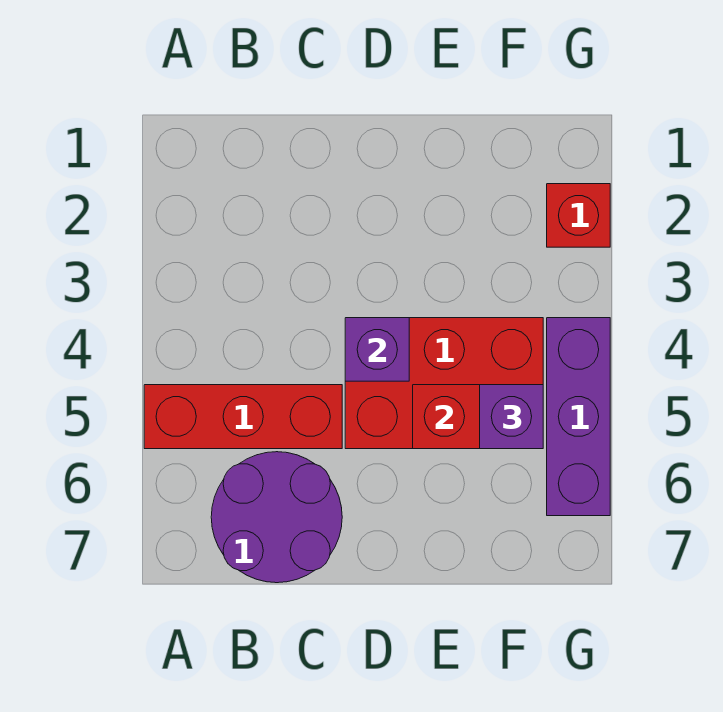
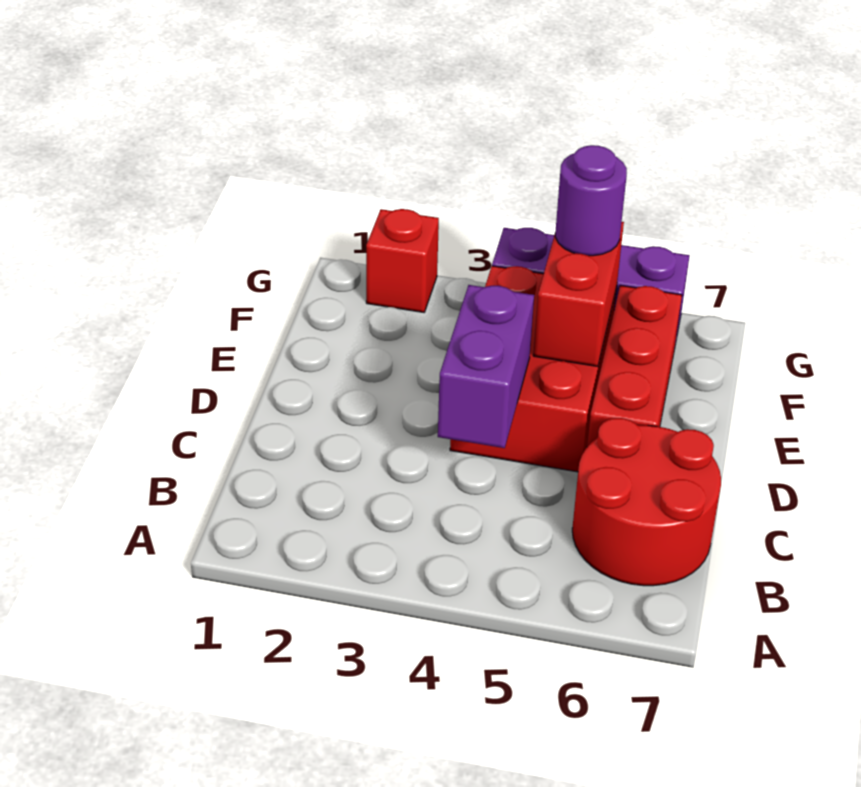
red brick A5:C5 level 1 -> red brick D6:F6 level 1
purple round brick B6:C7 level 1 -> red round brick B6:C7 level 1
purple brick D4 level 2 -> purple brick C4:D4 level 2
purple brick F5 level 3 -> purple round brick F5 level 3

